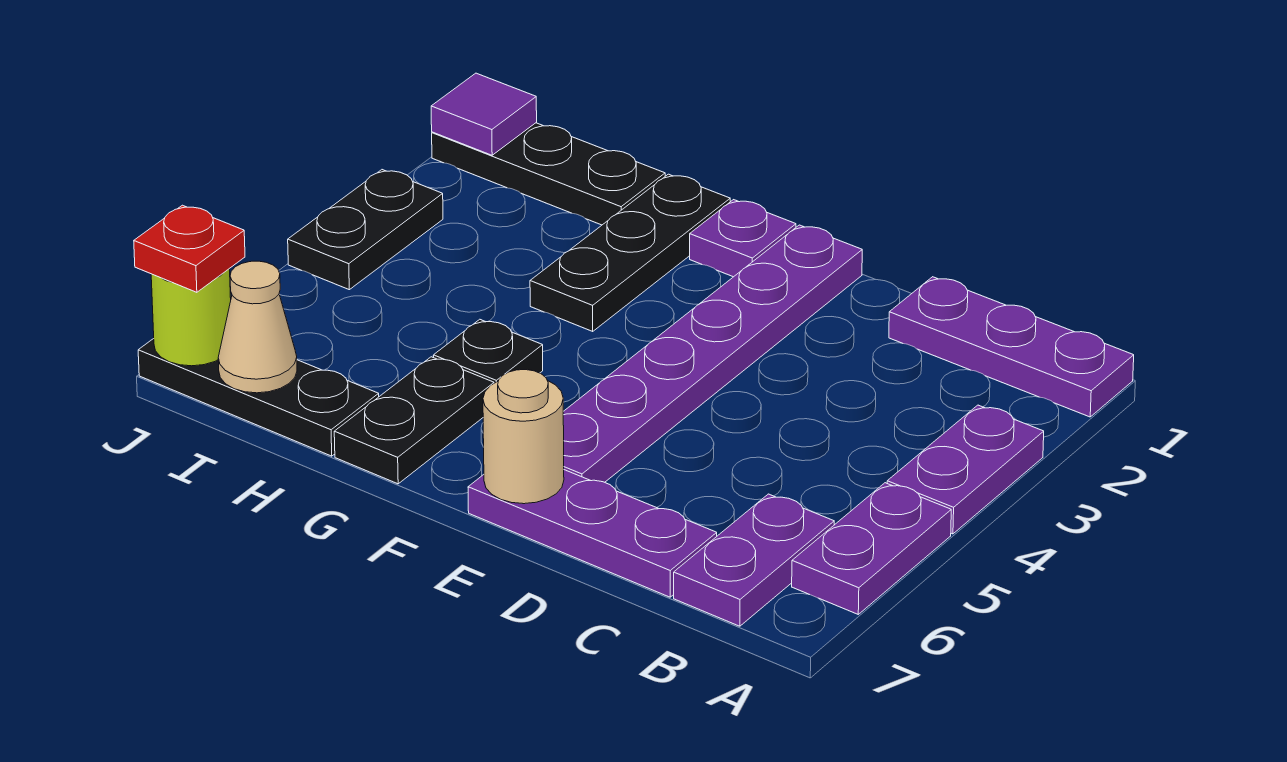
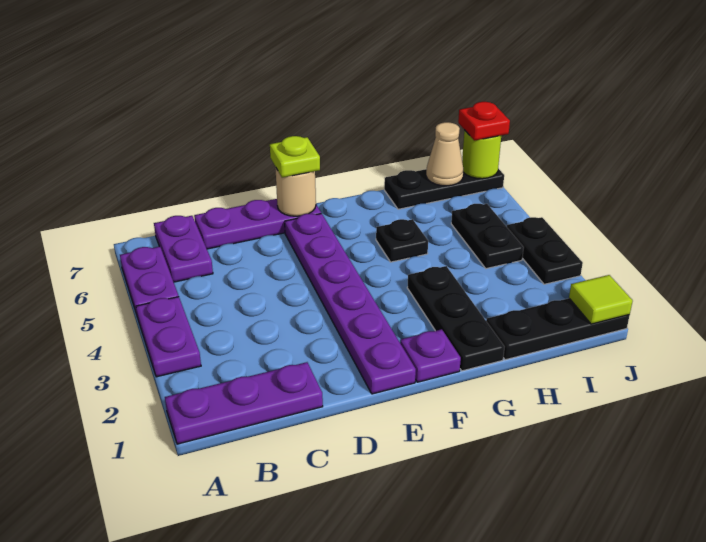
none -> lime plate E7 level 3
black plate G6:G7 level 1 -> black plate I4:I5 level 1
purple tile J1 level 2 -> lime tile J1 level 2

